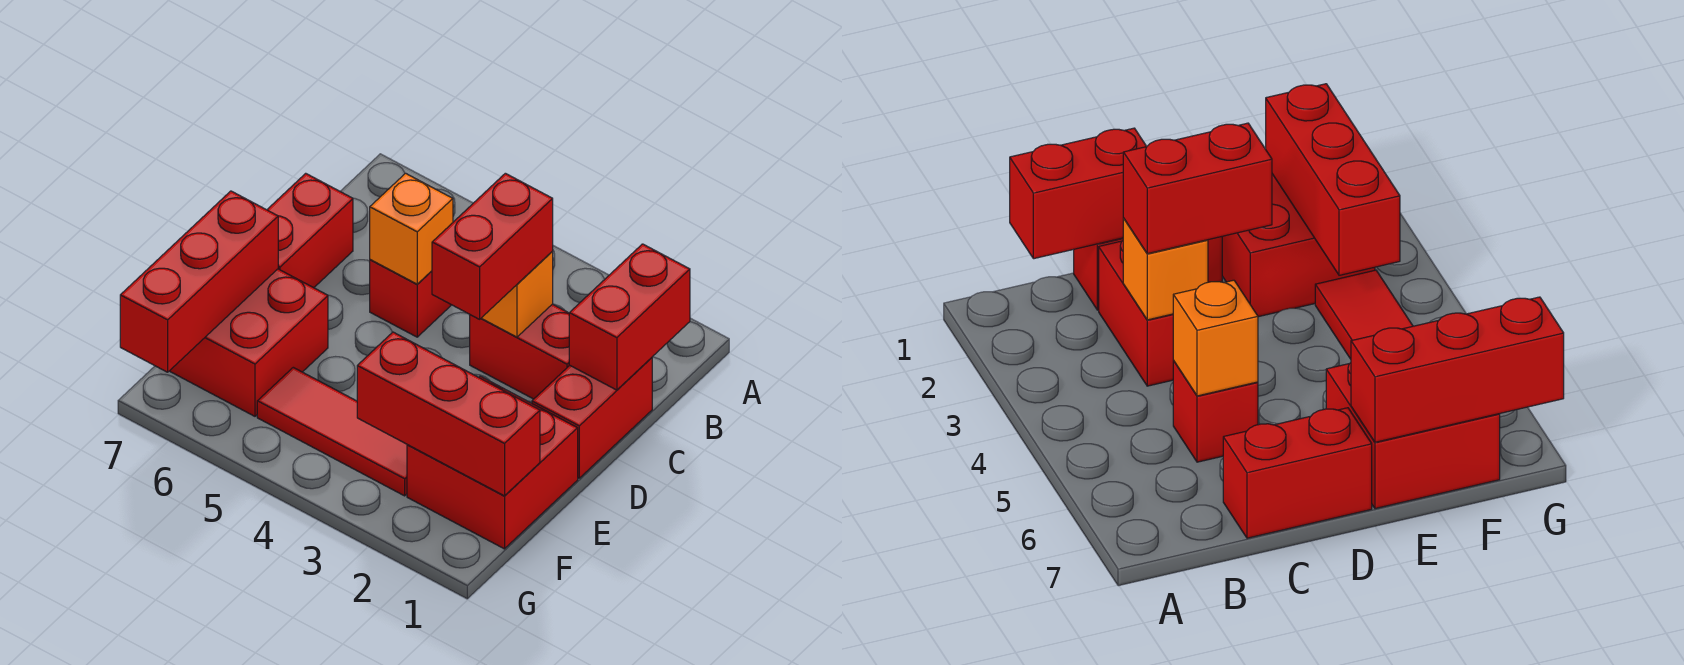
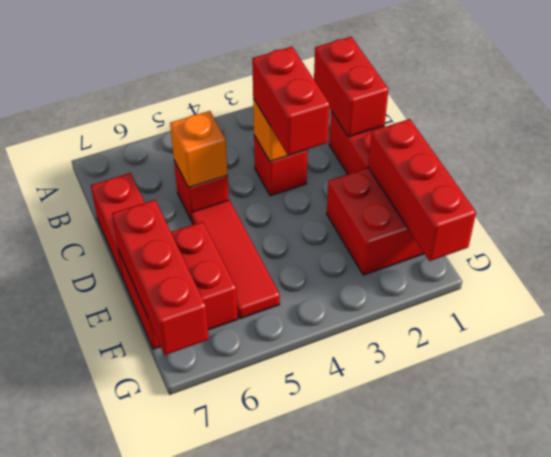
red brick C2:C3 level 1 -> red brick C3 level 1
red brick F1:F3 level 2 -> red brick E1:G1 level 2
red tile F3:F5 level 1 -> red tile D5:F5 level 1

